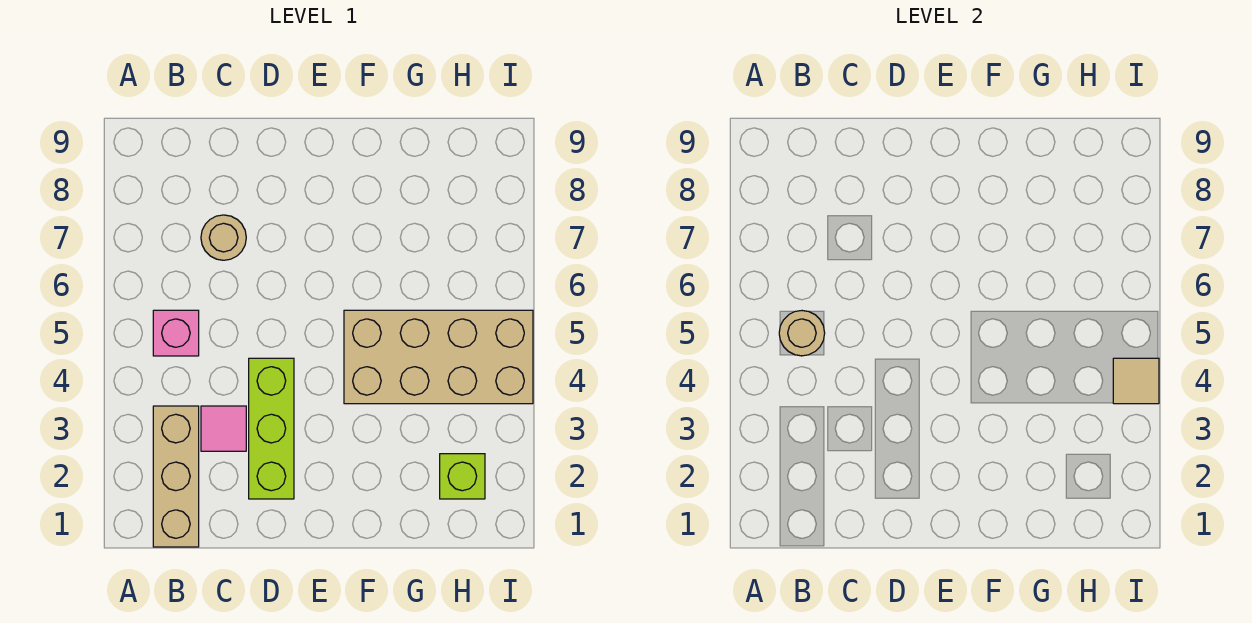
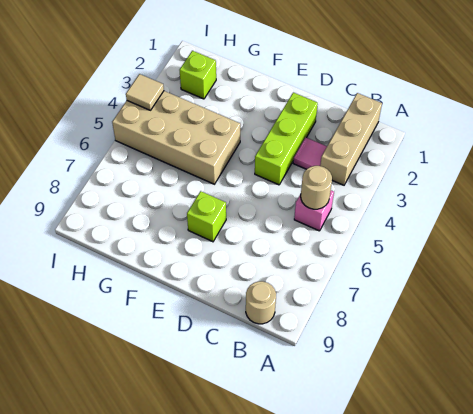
tan round brick C7 level 1 -> tan round brick B9 level 1
none -> lime brick E7 level 1

